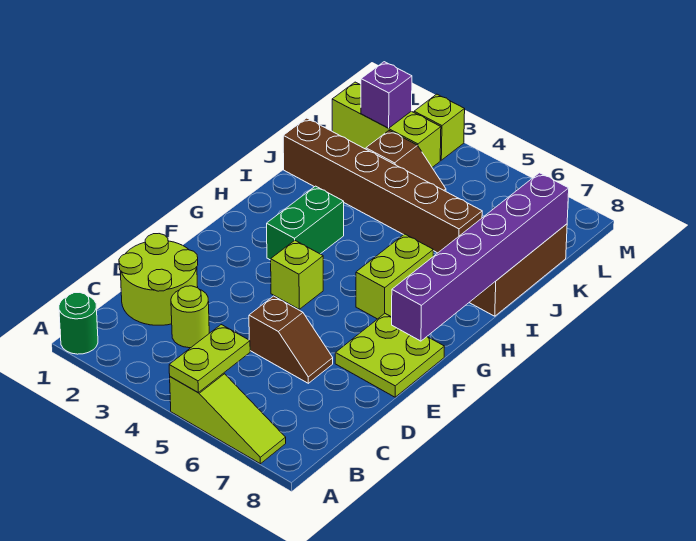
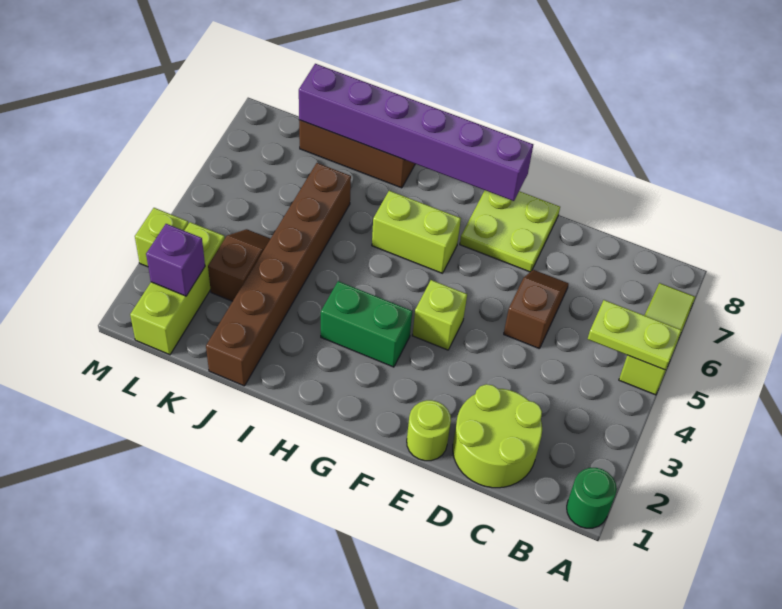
lime round brick C3 level 1 -> lime round brick E1 level 1

